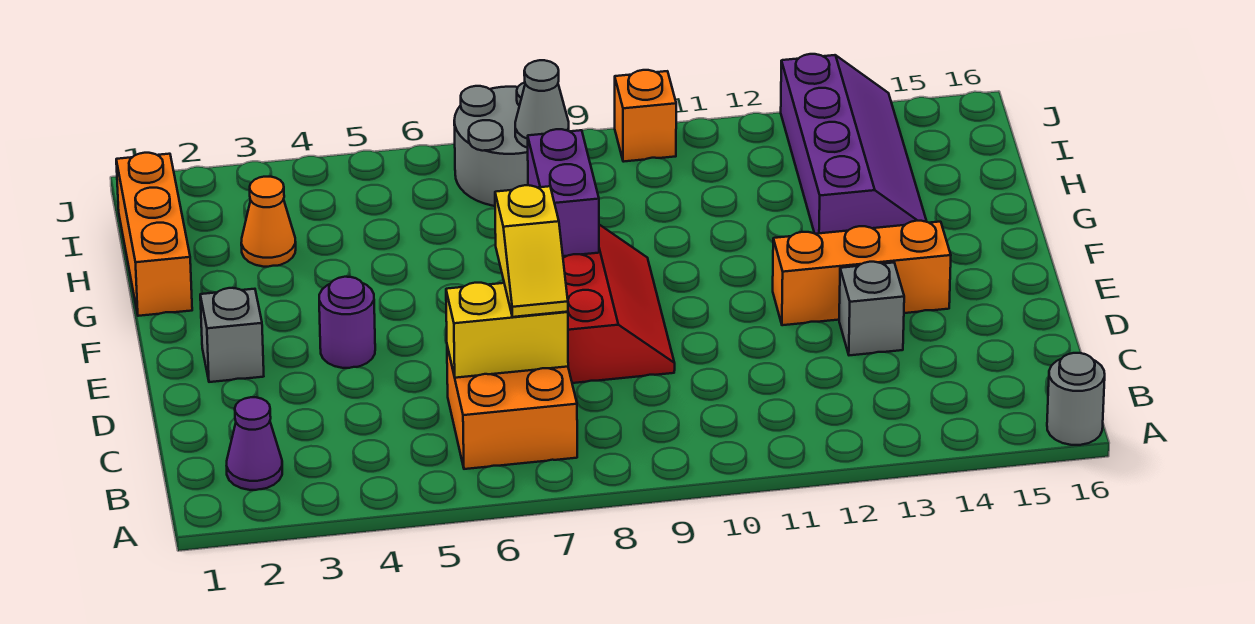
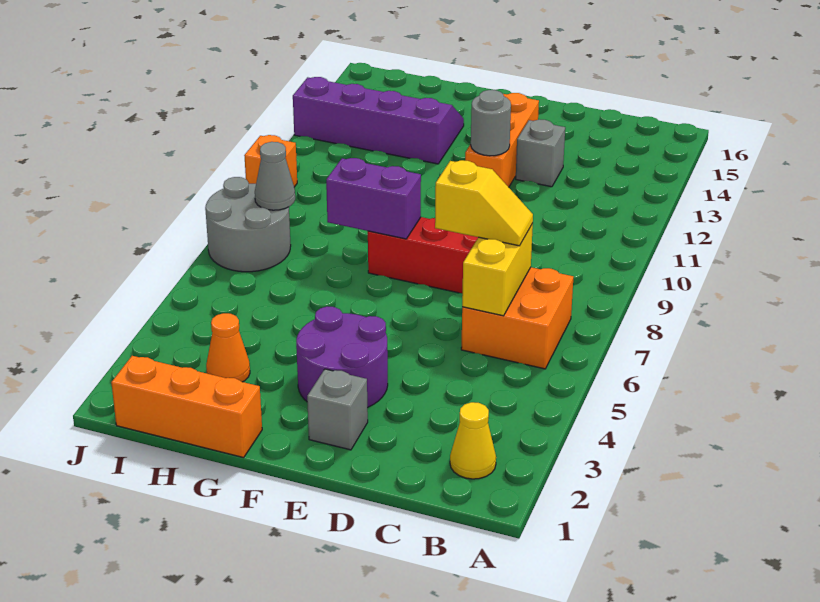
grey round brick A16 level 1 -> grey round brick E12 level 2
purple cone B2 level 1 -> yellow cone B2 level 1
purple round brick E4 level 1 -> purple round brick E3:F4 level 1

